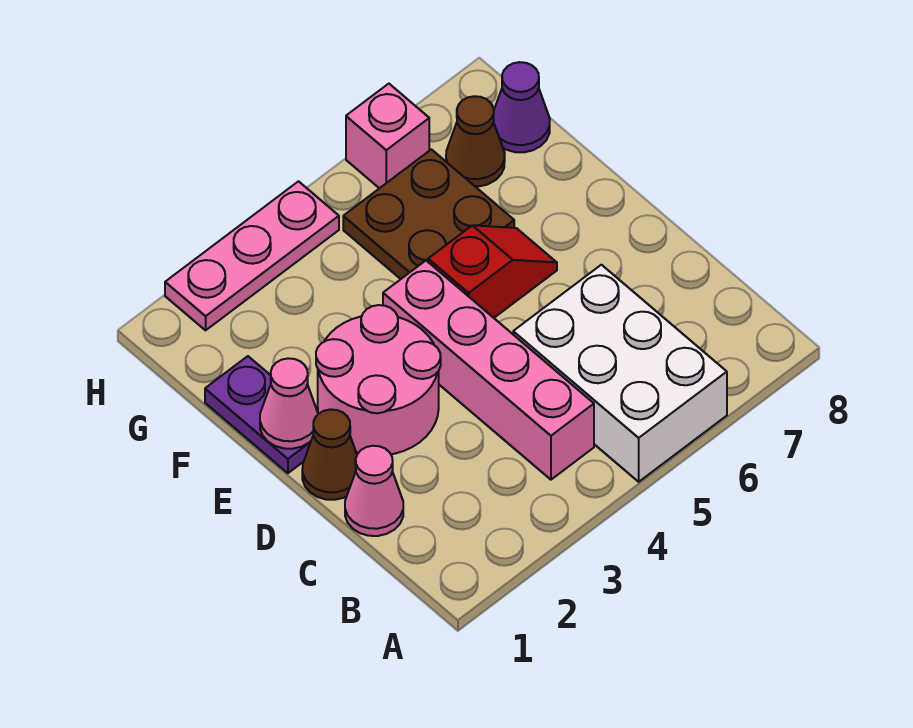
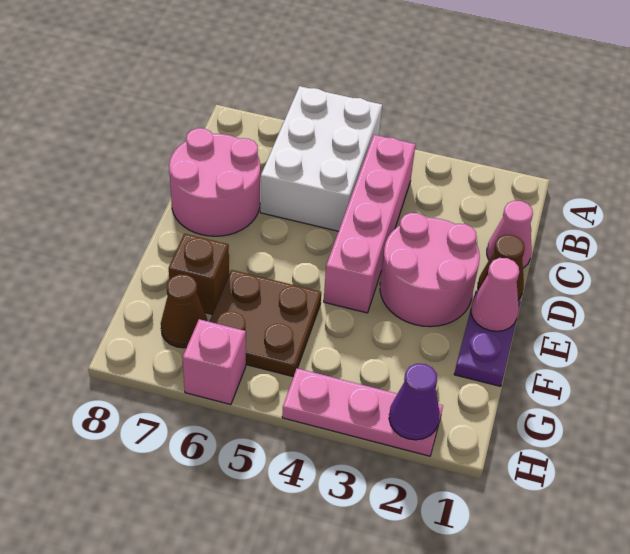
none -> pink round brick C7:D8 level 1
red slope E5:E6 level 1 top 5 -> none
none -> brown brick F7 level 1
purple cone G8 level 1 -> purple cone H2 level 2

